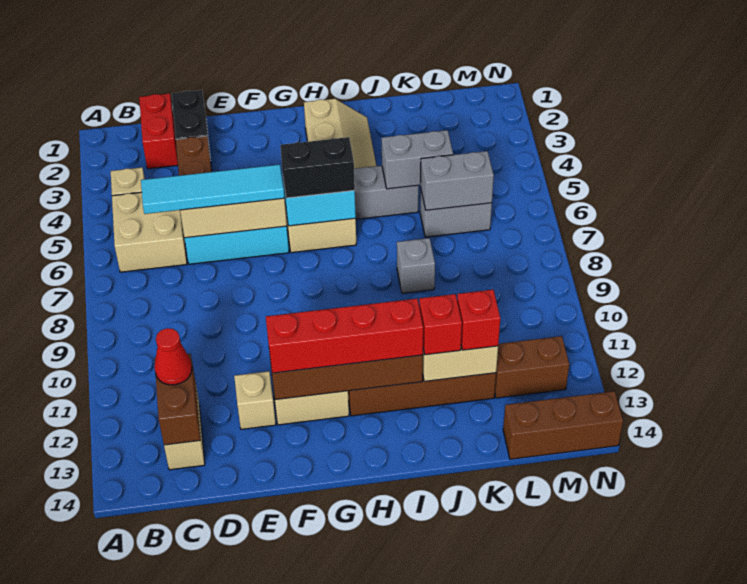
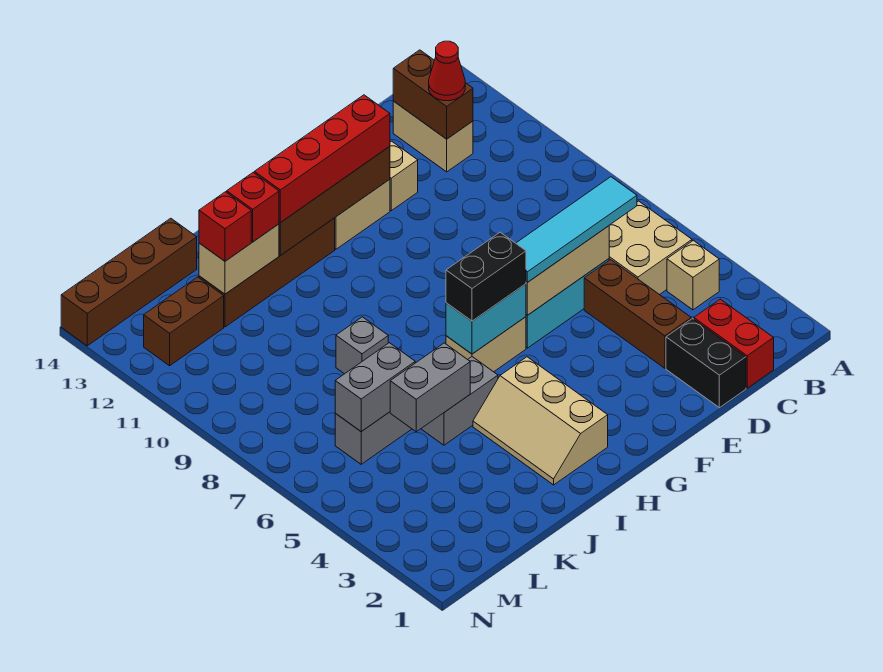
brown brick L14:N14 level 1 -> brown brick K14:N14 level 1

